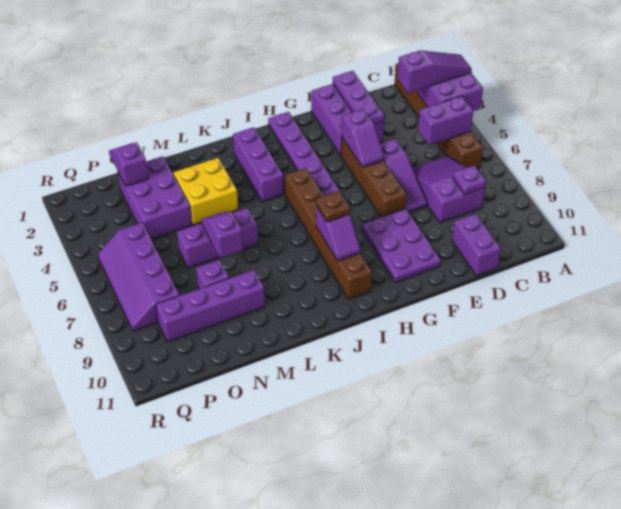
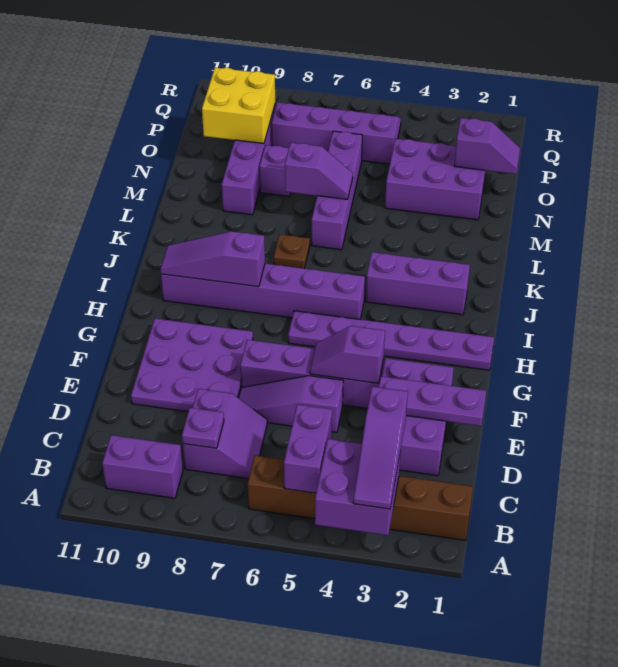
purple slope C6:D8 level 1 top 8 -> purple slope C7:D8 level 1 top 8
purple brick D10:D11 level 1 -> purple brick B9:B10 level 1
purple brick E1:F3 level 1 -> purple brick D2:F3 level 1
brown brick F4:F7 level 1 -> purple brick F4:F7 level 1
purple plate F8:G10 level 1 -> purple plate E8:G10 level 1
brown brick I5:I10 level 1 -> purple brick I5:I10 level 1
purple slope I8:I9 level 2 top 8 -> purple slope I8:I10 level 2 top 8
brown plate I8 level 3 -> brown plate K7 level 1
yellow brick L3:M4 level 1 -> yellow brick O9:P10 level 2
purple brick L6:N6 level 1 -> purple brick L6:O6 level 1

